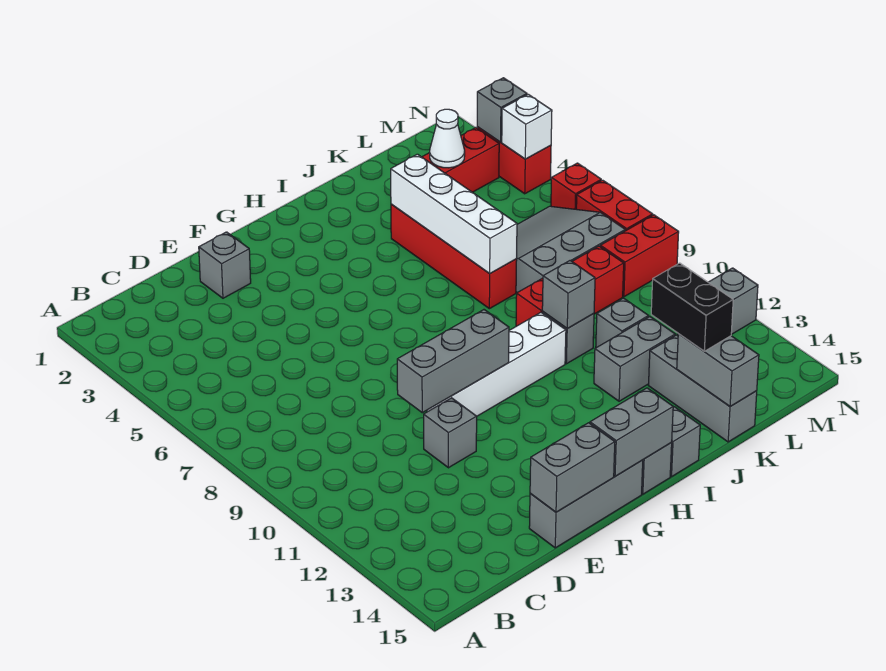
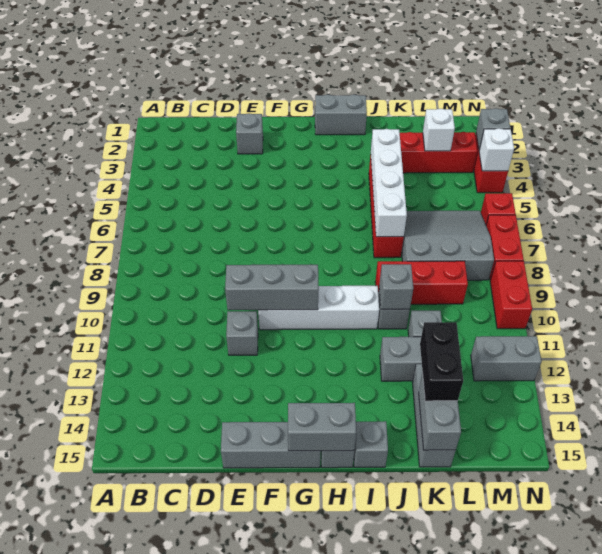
grey brick E15:F15 level 2 -> grey brick H1:I1 level 1
white cone L3 level 2 -> white brick L3 level 2
red brick M9:N9 level 1 -> red brick N9:N10 level 1

